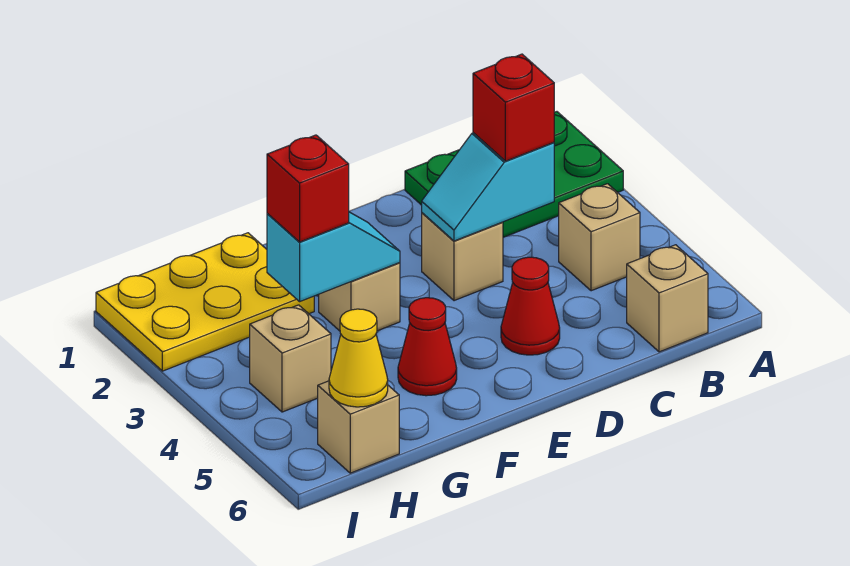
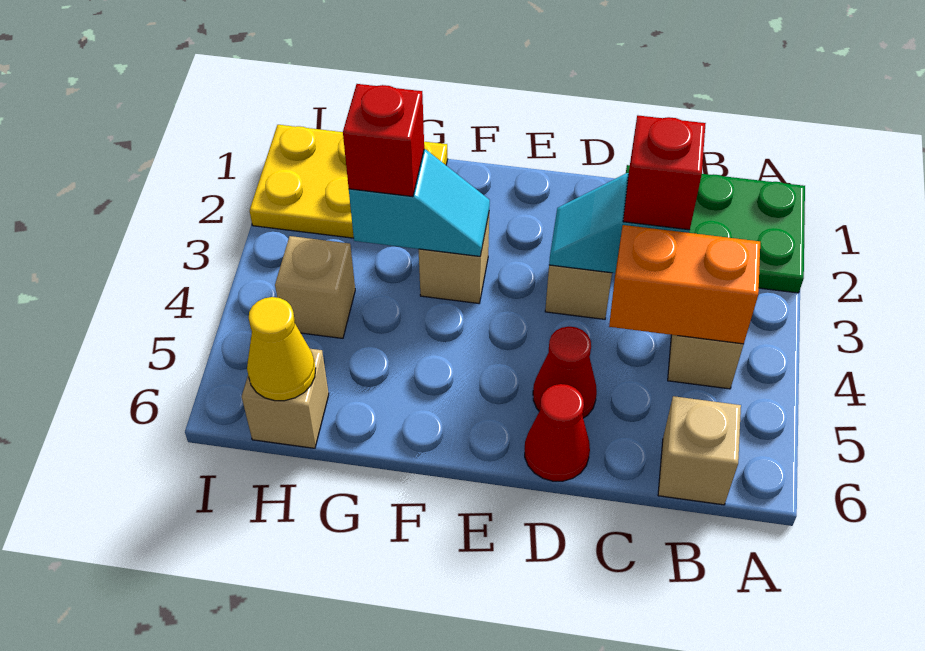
none -> orange brick B4:C4 level 2
red cone F5 level 1 -> red cone D6 level 1

